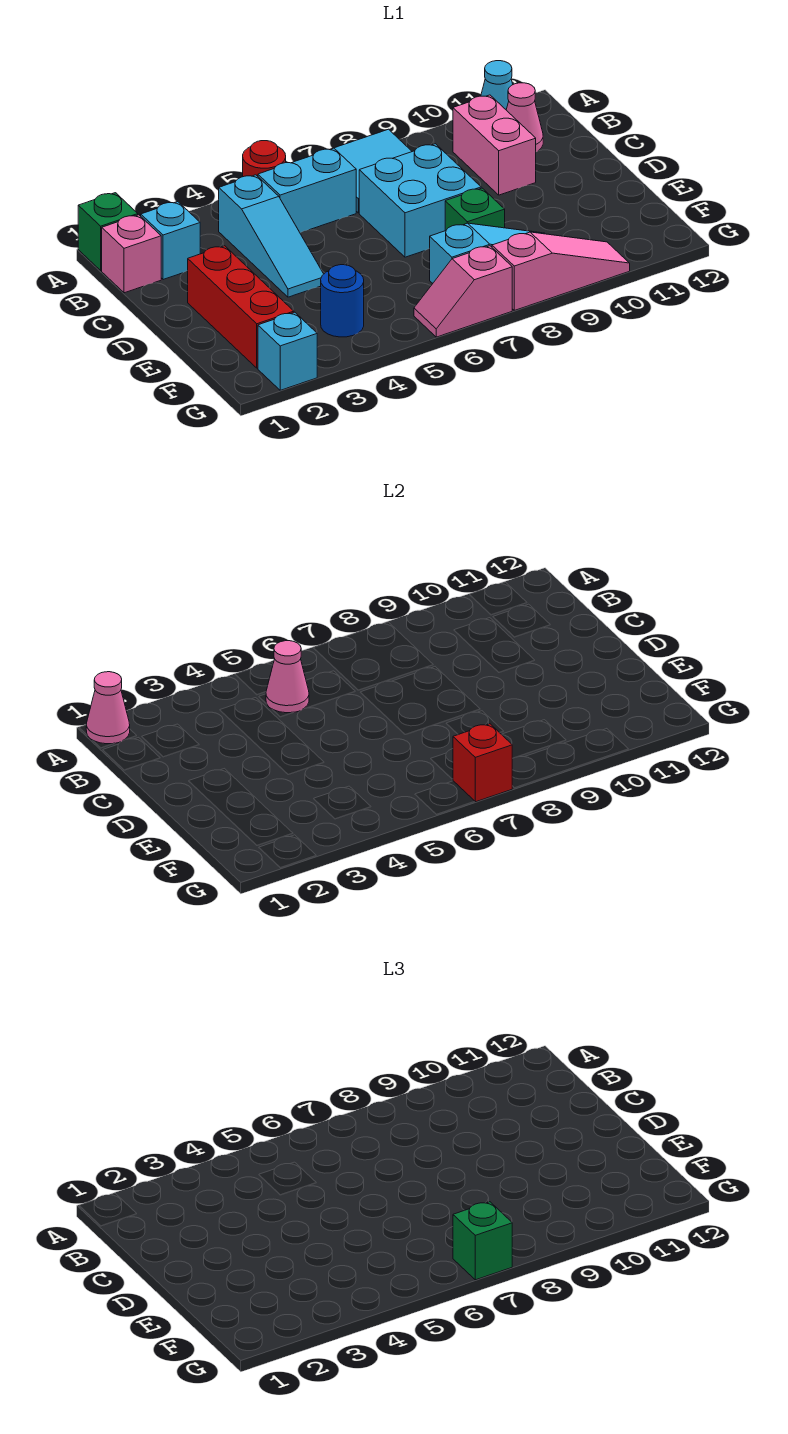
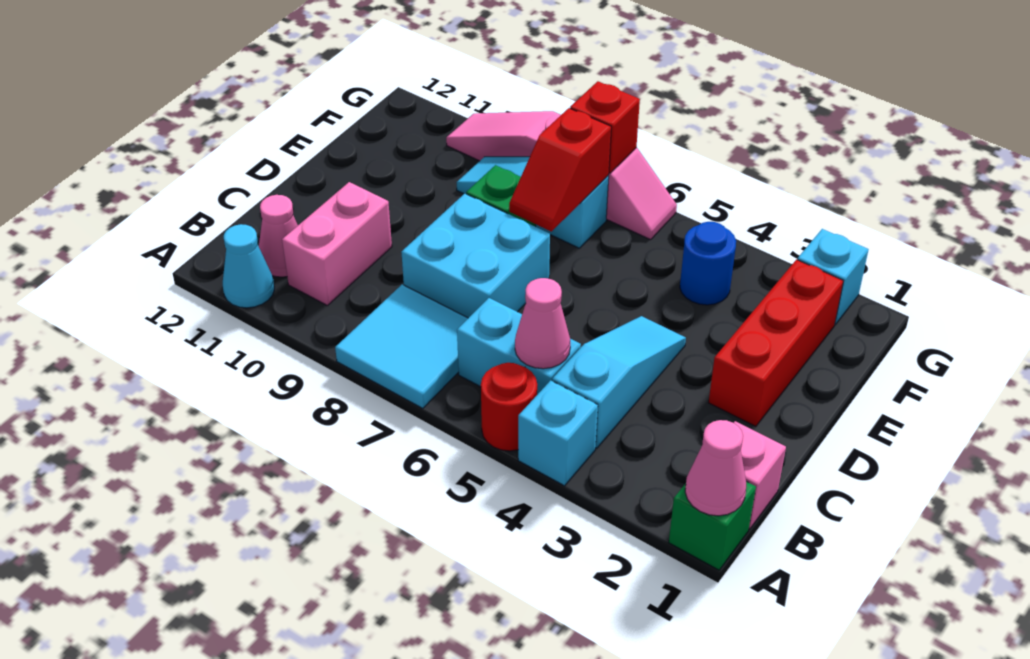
cyan brick B2 level 1 -> cyan brick A4 level 1
none -> red slope E7:F7 level 2 top F
green brick G7 level 3 -> none

